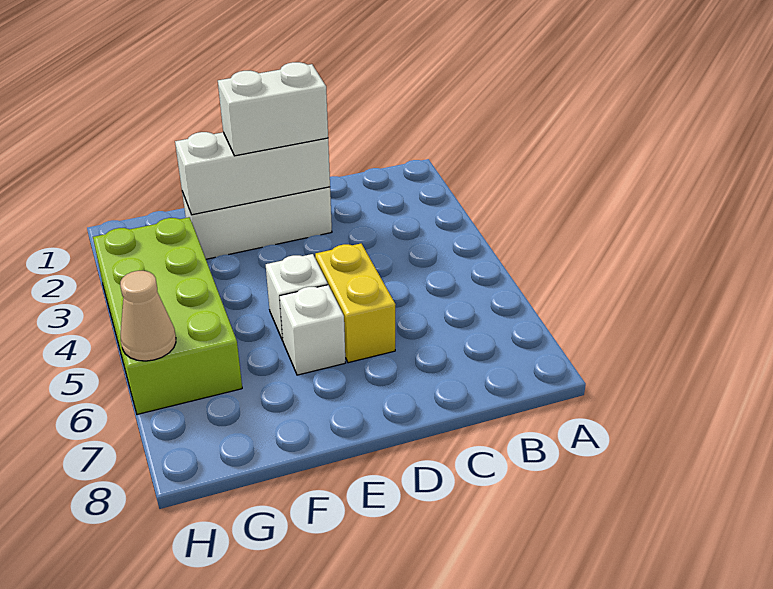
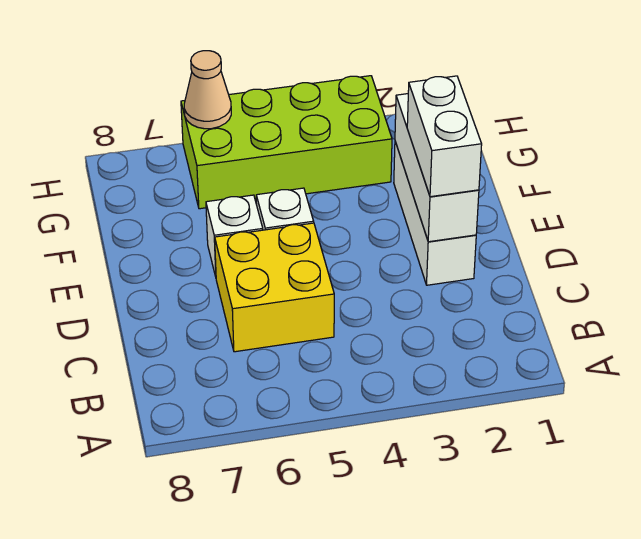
yellow brick D5:D6 level 1 -> yellow brick C5:D6 level 1

